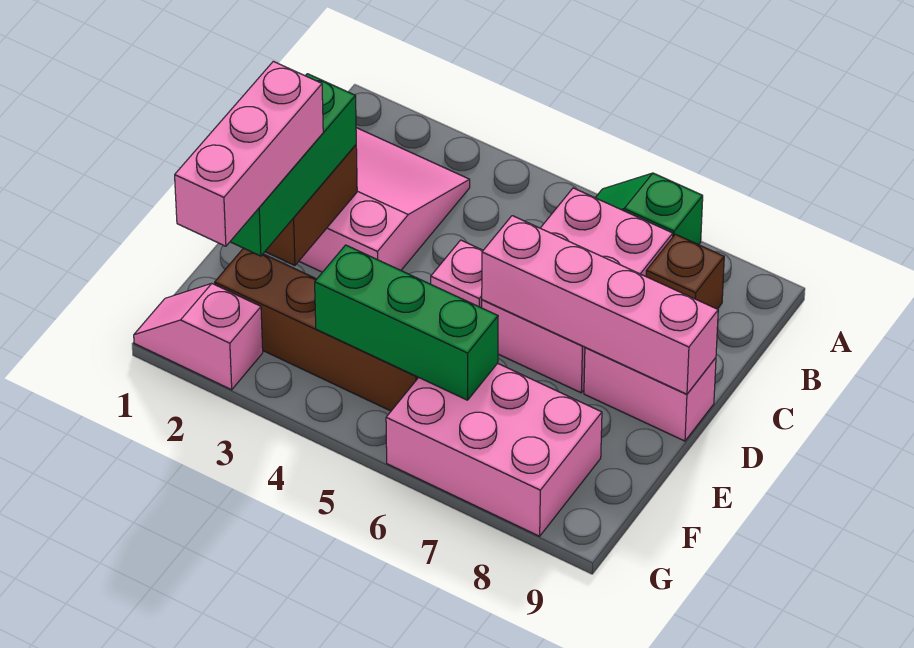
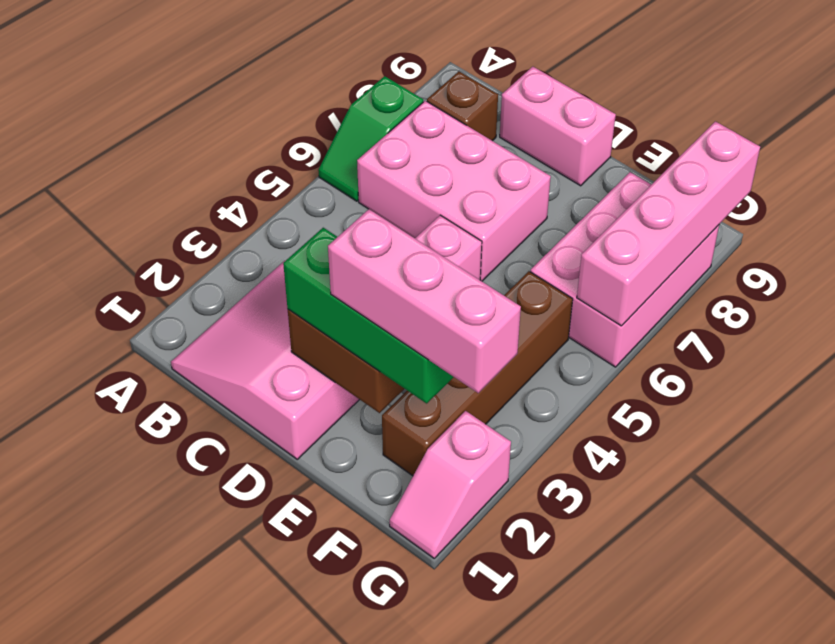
pink brick D6:D9 level 2 -> pink brick G6:G9 level 2
pink brick D8:D9 level 1 -> pink brick C9:D9 level 1
green brick F4:F6 level 2 -> none

